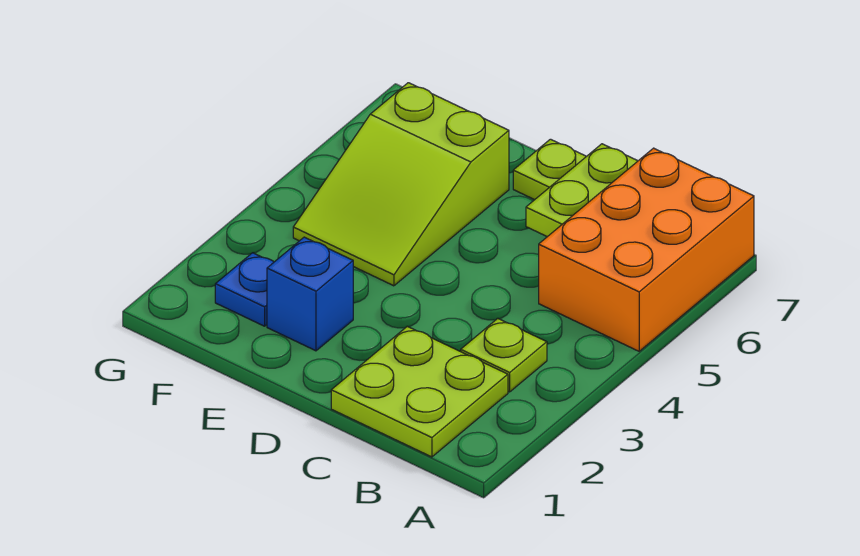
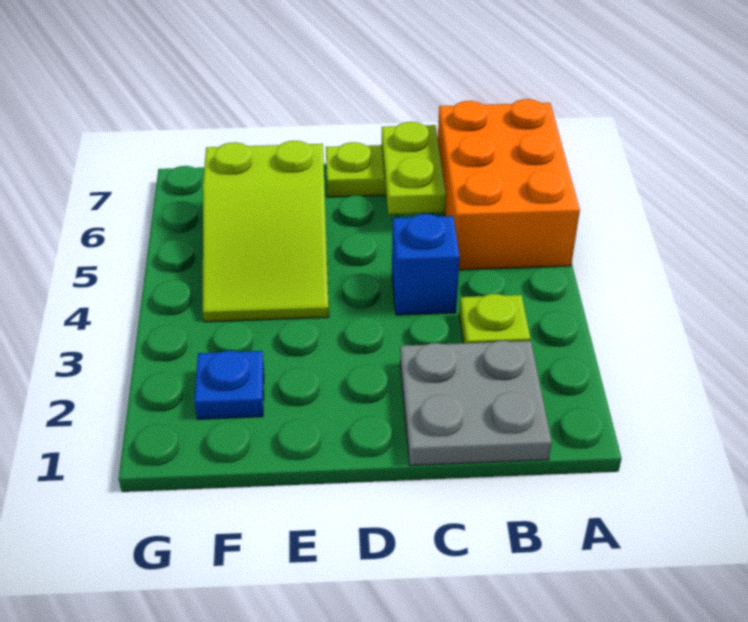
lime plate B1:C2 level 1 -> grey plate B1:C2 level 1
blue brick E2 level 1 -> blue brick C4 level 1

